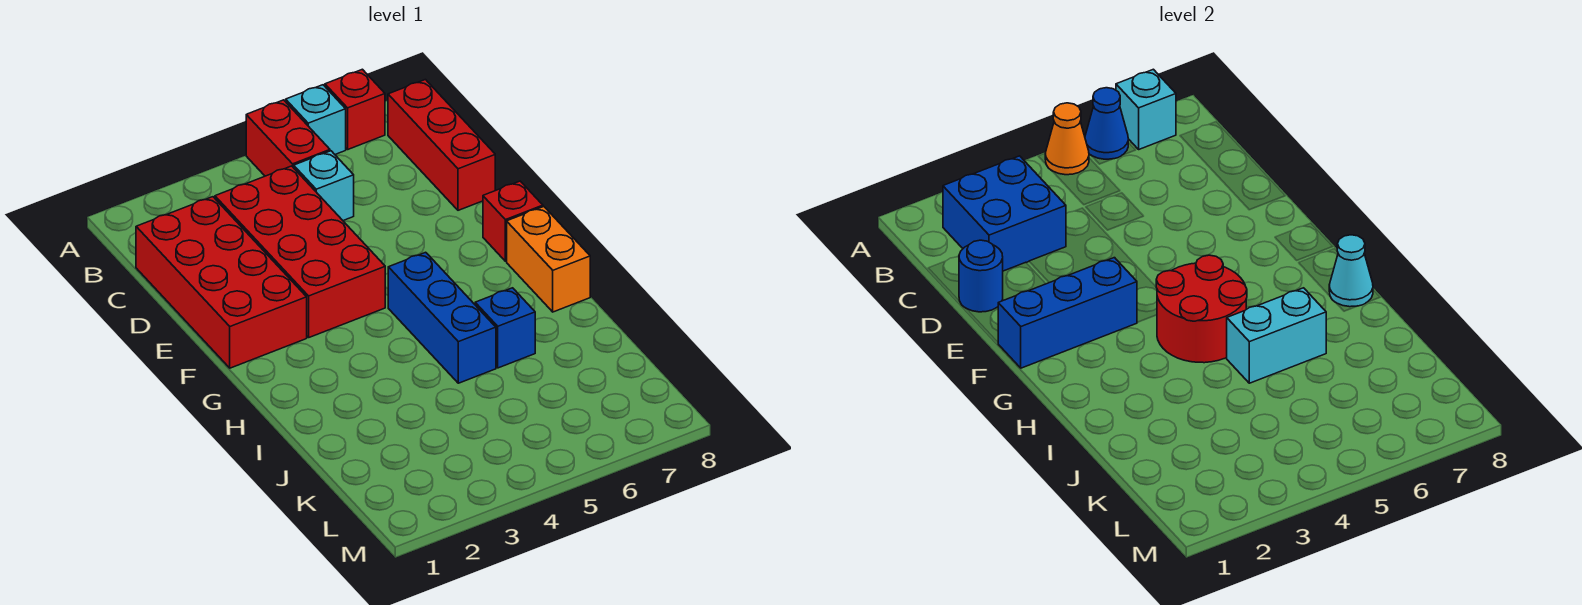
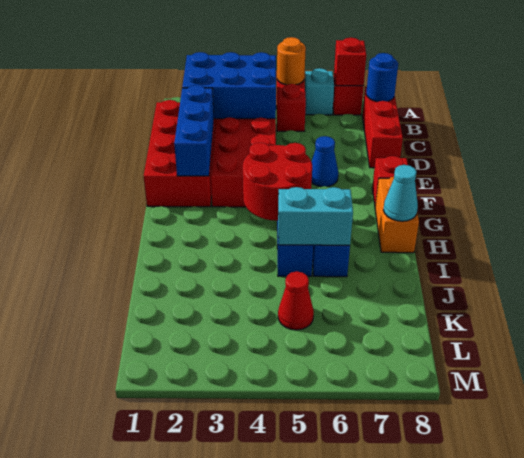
orange cone A5 level 2 -> orange round brick A5 level 2
blue cone A6 level 2 -> blue cone E6 level 1
cyan brick A7 level 2 -> red brick A7 level 2
blue brick B2:C3 level 2 -> blue brick B2:C4 level 2
cyan brick C5 level 1 -> none
blue round brick D1 level 2 -> blue round brick B8 level 2
blue brick F1:F3 level 2 -> blue brick D2:F2 level 2
none -> red cone K5 level 1

